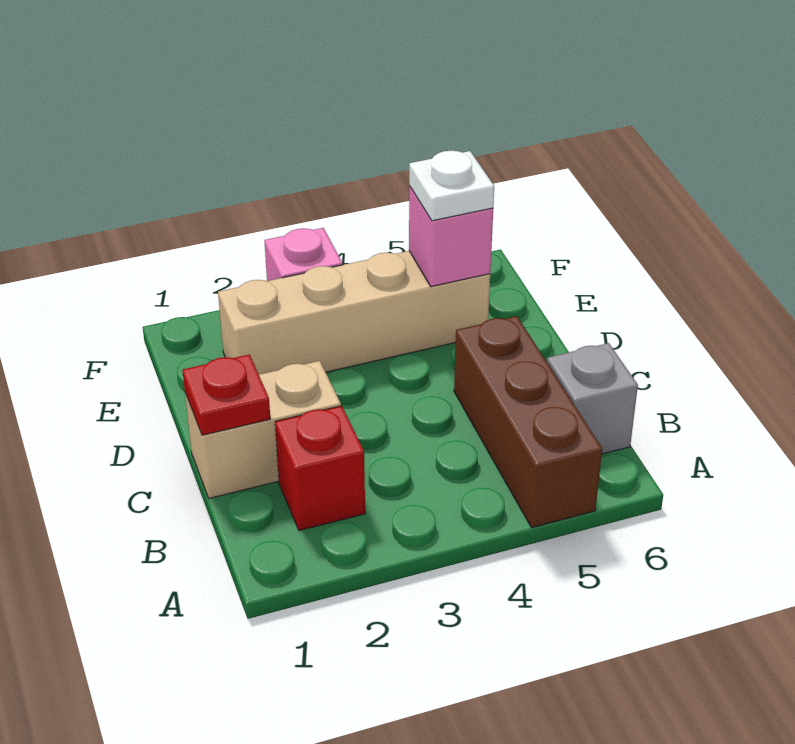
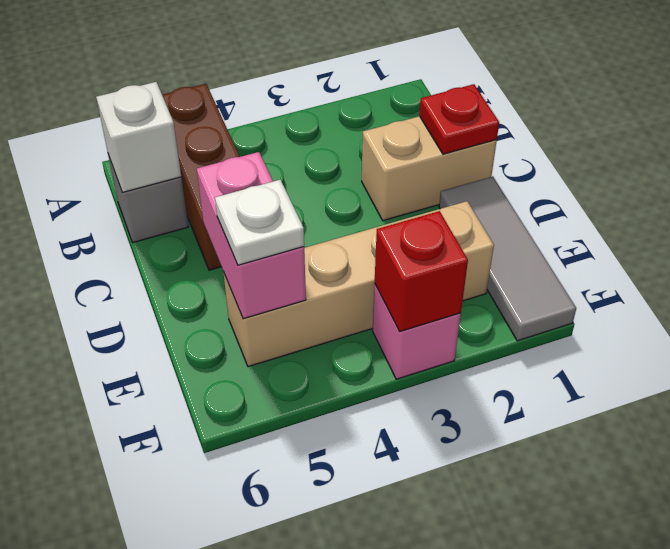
red brick B2 level 1 -> red brick F3 level 2
none -> white brick B6 level 2
none -> grey tile D1:F1 level 1
pink brick E5 level 2 -> pink brick D5:E5 level 2

